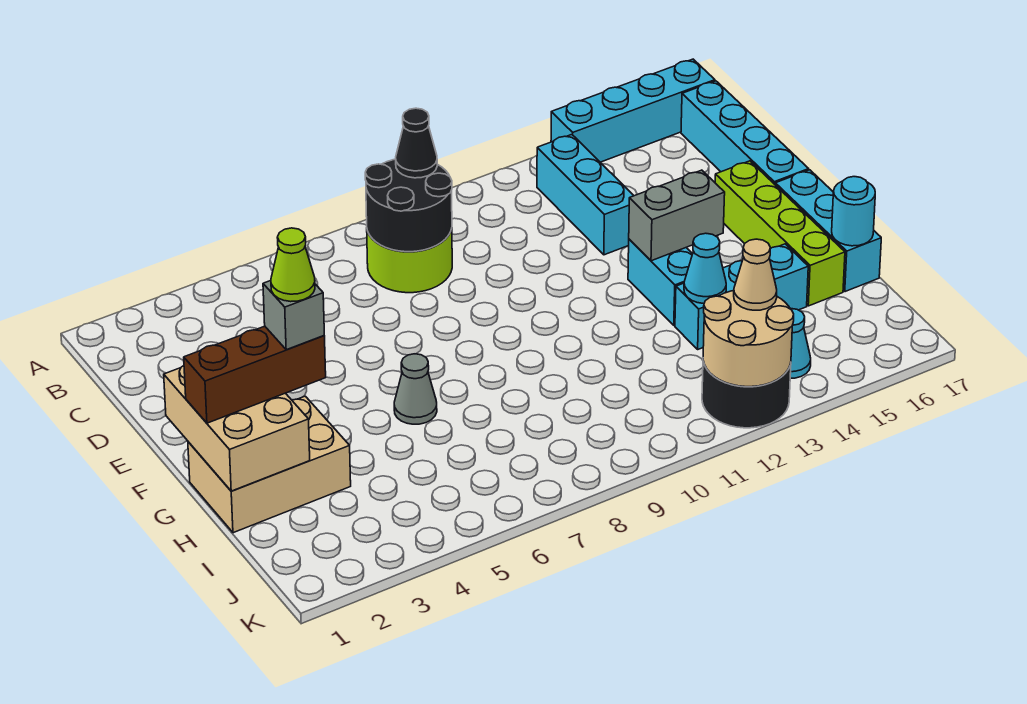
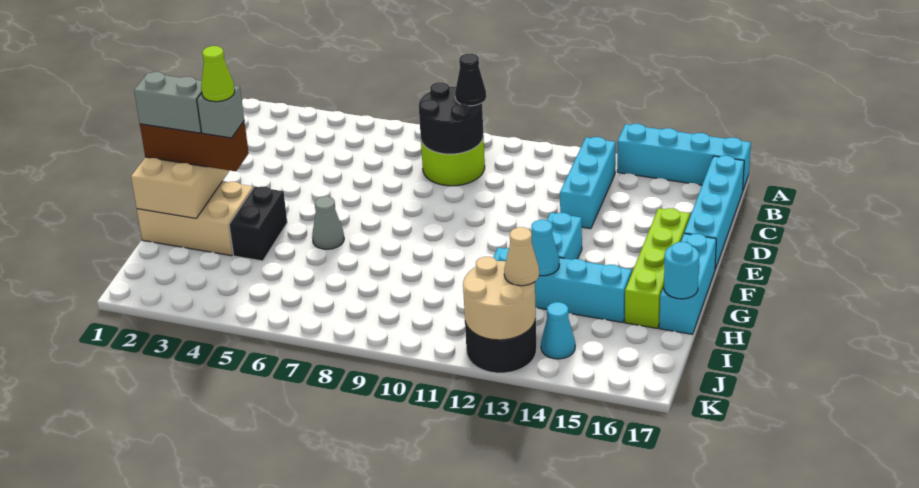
grey brick F13:F14 level 2 -> grey brick G1:G2 level 4
none -> black brick G4:H4 level 1
cyan brick H13:H15 level 1 -> cyan brick H12:H15 level 1

